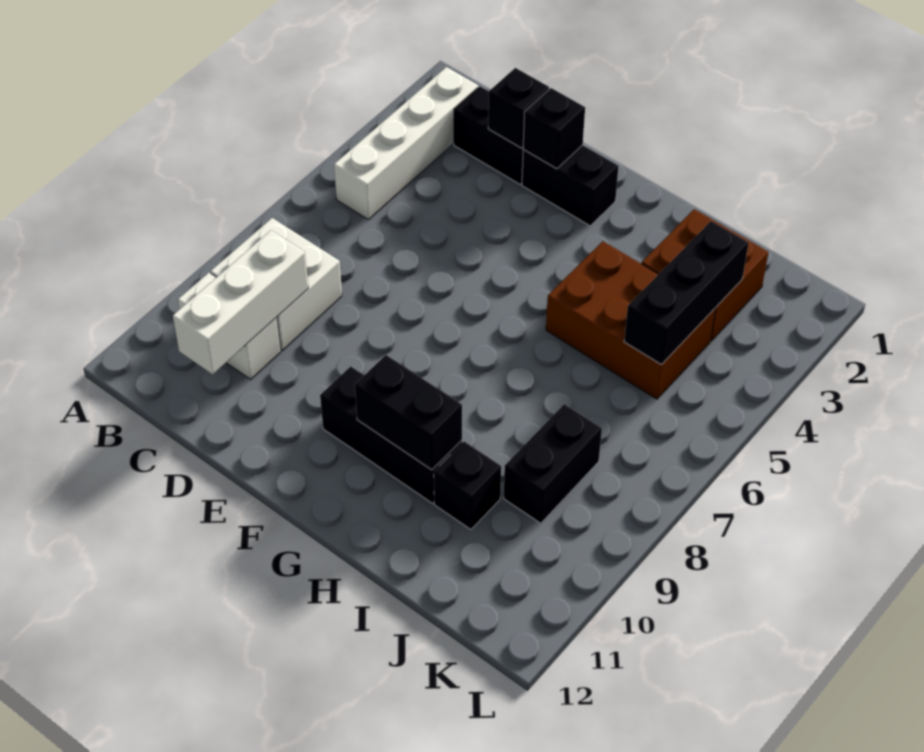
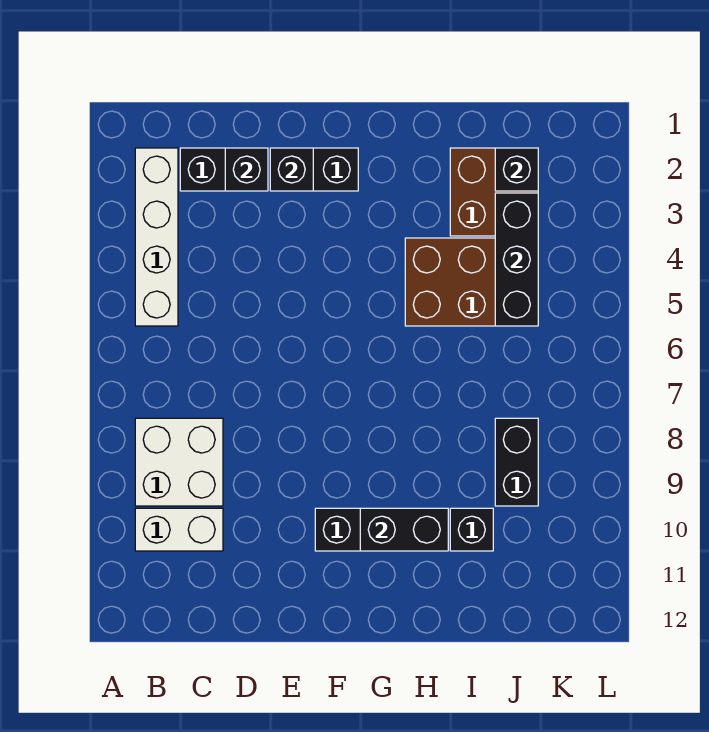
white brick C9:C11 level 2 -> none
none -> black brick J2 level 2

